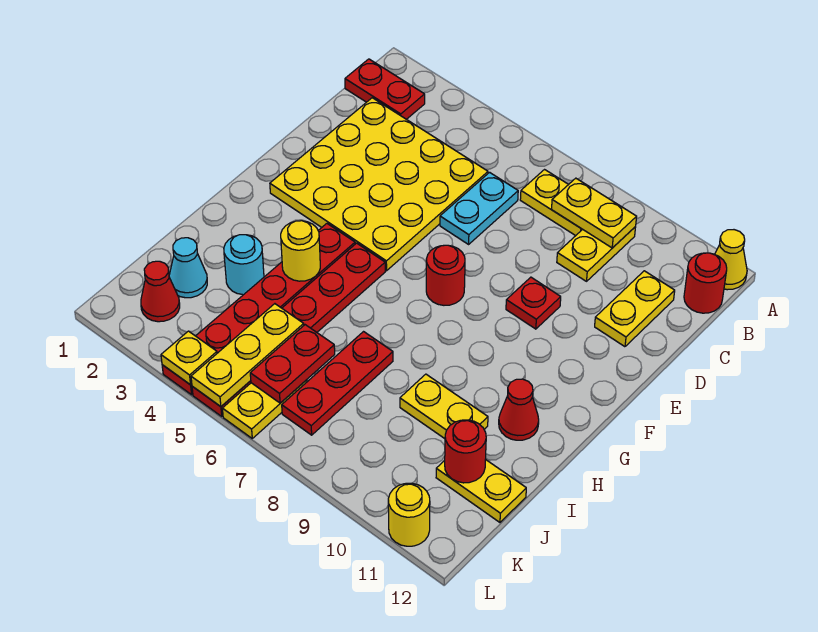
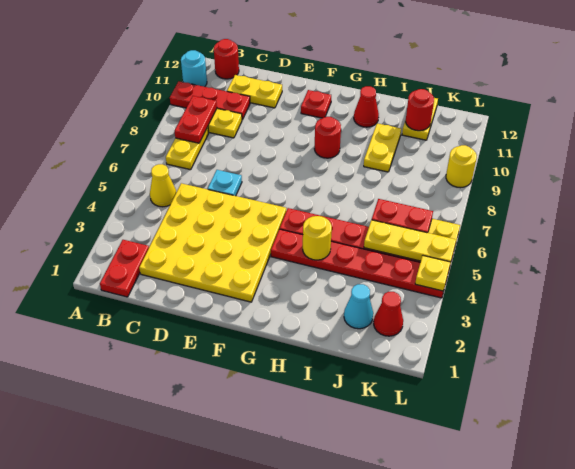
yellow cone A12 level 1 -> yellow cone B5 level 1
yellow plate B8:B9 level 2 -> red plate B8:B9 level 2
cyan plate C6:D6 level 1 -> cyan plate D6 level 1
red plate E9 level 1 -> red plate F11 level 1
red round brick F7 level 1 -> red round brick G9 level 1
cyan round brick I3 level 1 -> cyan round brick A11 level 1
red plate I7:K7 level 1 -> red plate A10:C10 level 1
yellow round brick L11 level 1 -> yellow round brick L9 level 1

